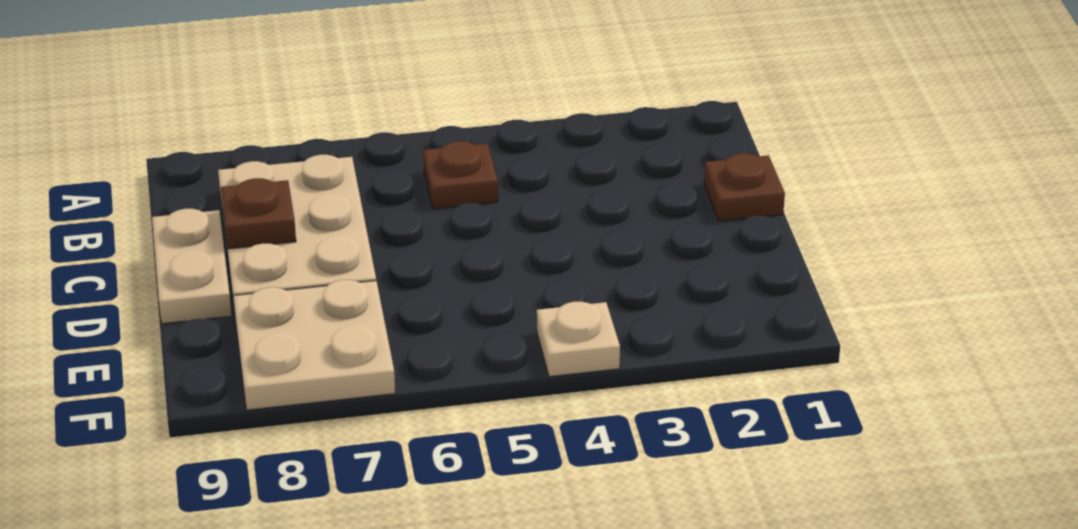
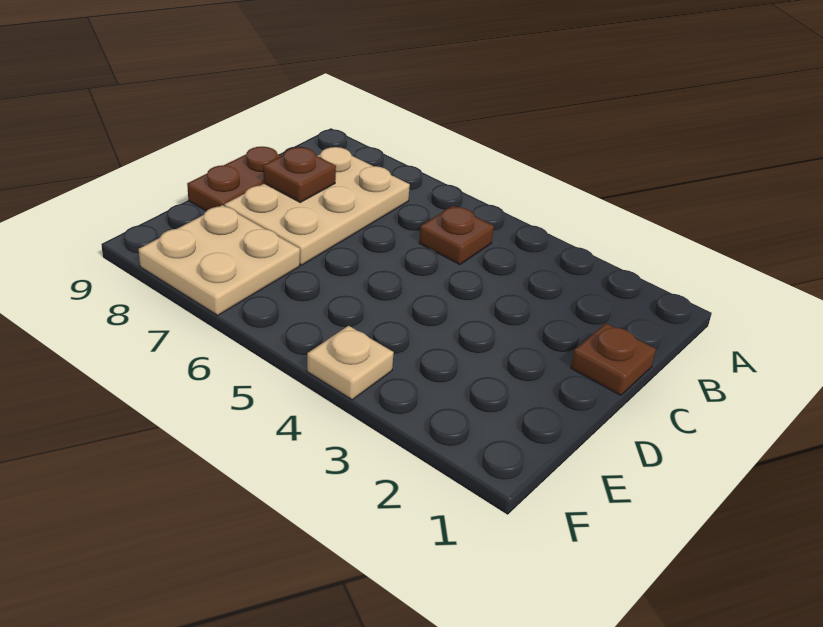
tan plate C9:D9 level 1 -> brown plate C9:D9 level 1

